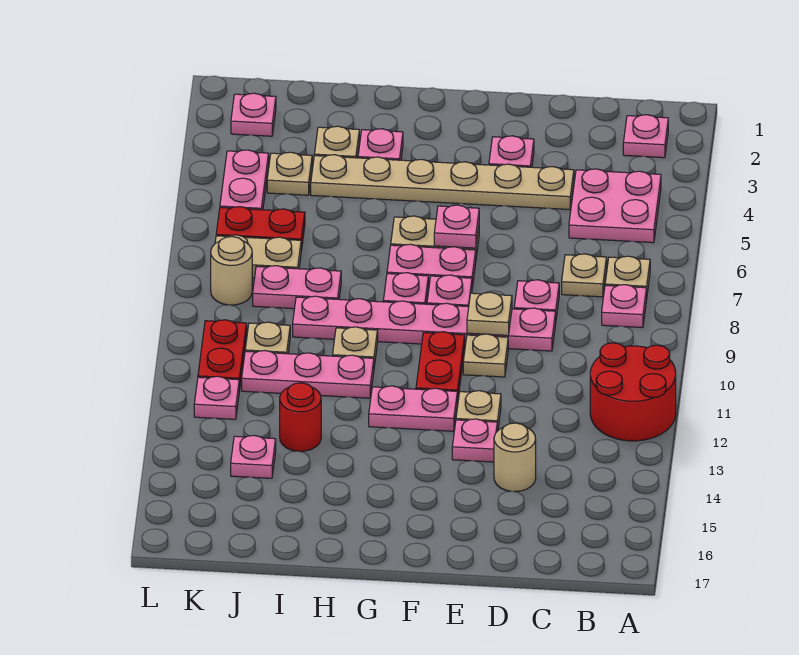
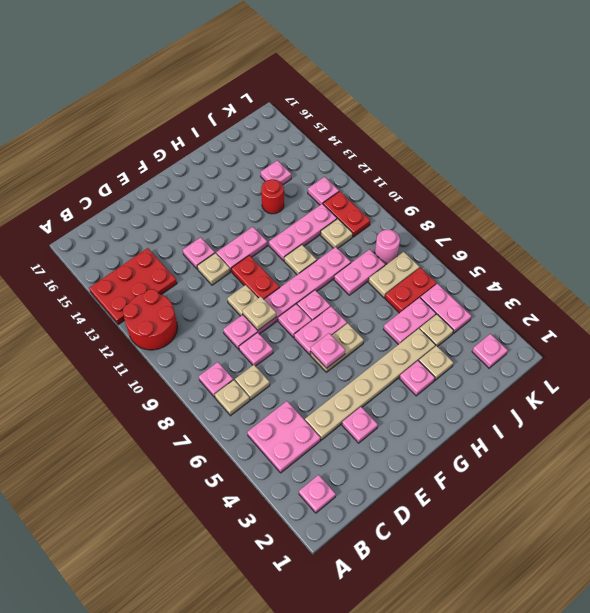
none -> red plate A13:C14 level 1
tan round brick D14 level 1 -> none
none -> pink plate I5:J5 level 1
tan round brick K8 level 1 -> pink round brick K8 level 1

